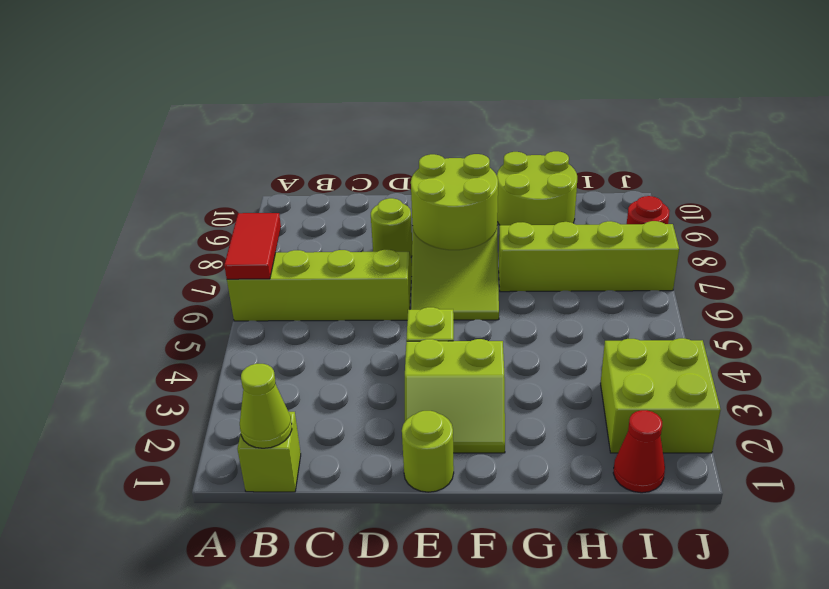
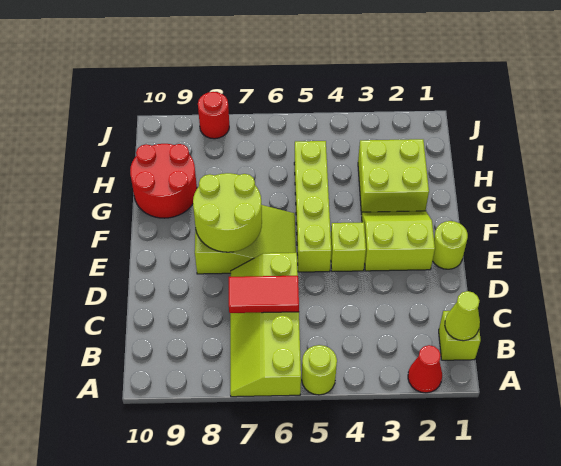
red tile A6:A7 level 2 -> red tile C6:C7 level 2
lime round brick D8 level 1 -> lime round brick A5 level 1
lime slope E2:F3 level 1 top 3 -> lime slope E2:F3 level 1 top E
lime brick G7:J7 level 1 -> lime brick E5:H5 level 1
lime round brick G9:H10 level 1 -> red round brick G9:H10 level 1
red cone I1 level 1 -> red cone A2 level 1
lime brick I2:J3 level 1 -> lime brick G2:H3 level 1

